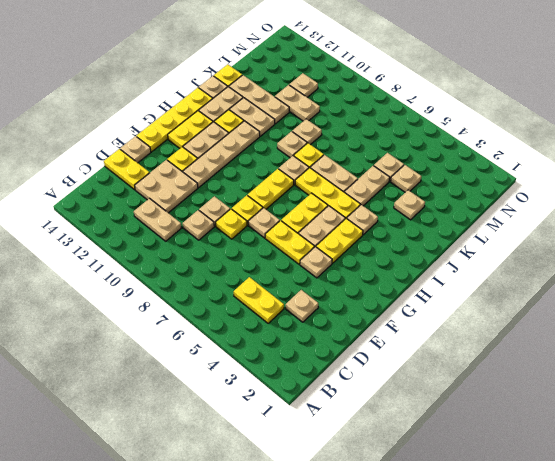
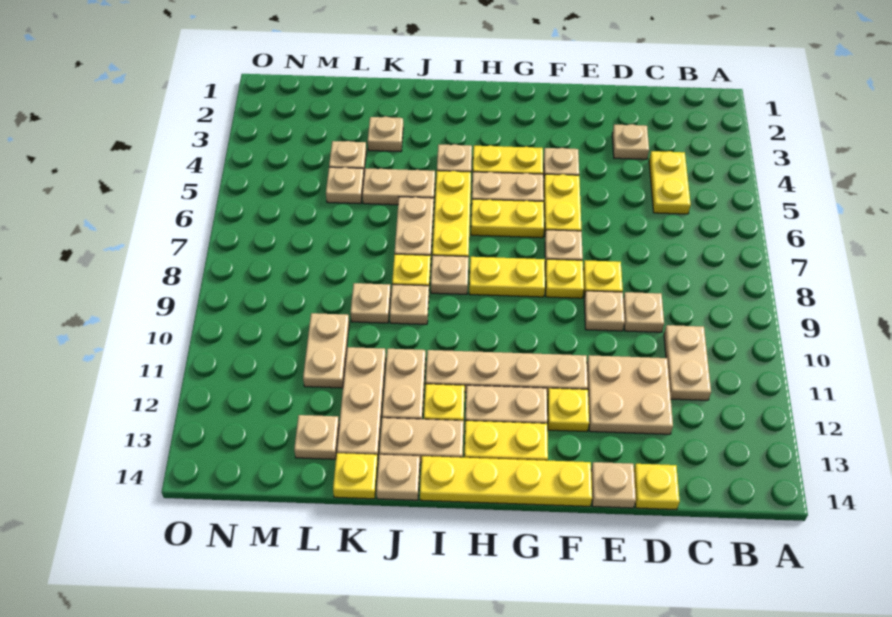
yellow plate D13:D14 level 1 -> yellow plate D14 level 1
tan plate M11 level 1 -> tan plate L13 level 1

